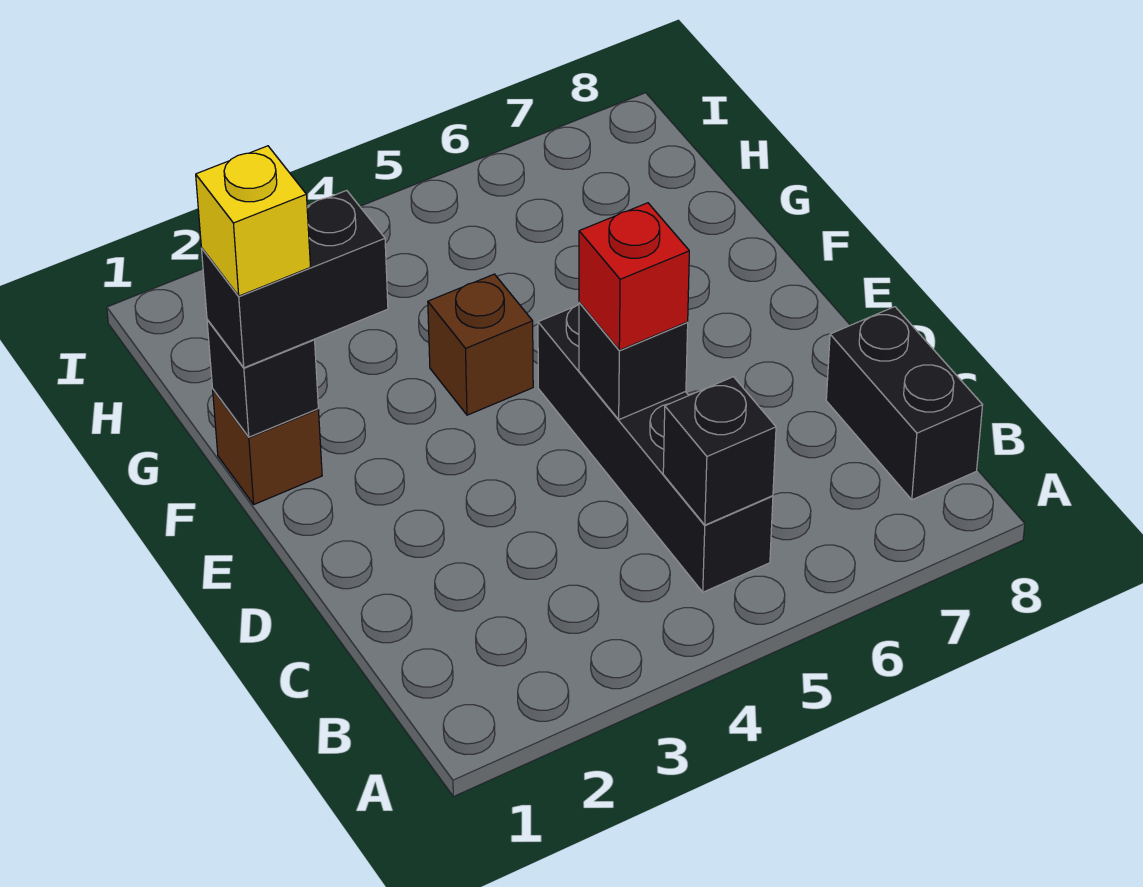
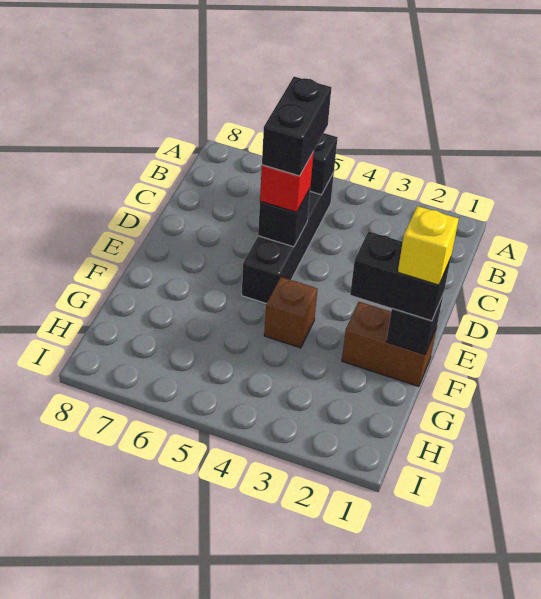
black brick B8:C8 level 1 -> black brick C5:D5 level 4
brown brick F1 level 1 -> brown brick F1:F2 level 1

